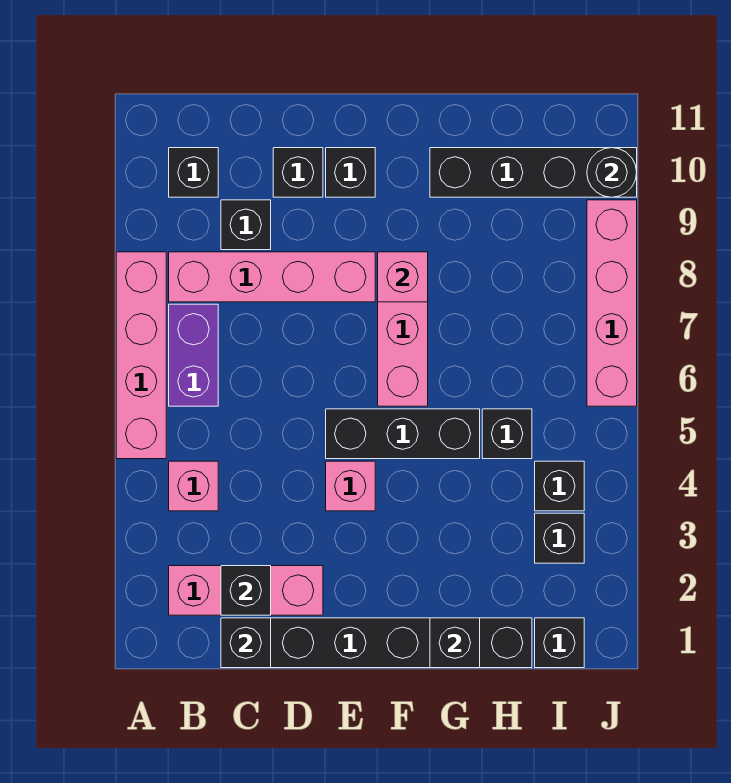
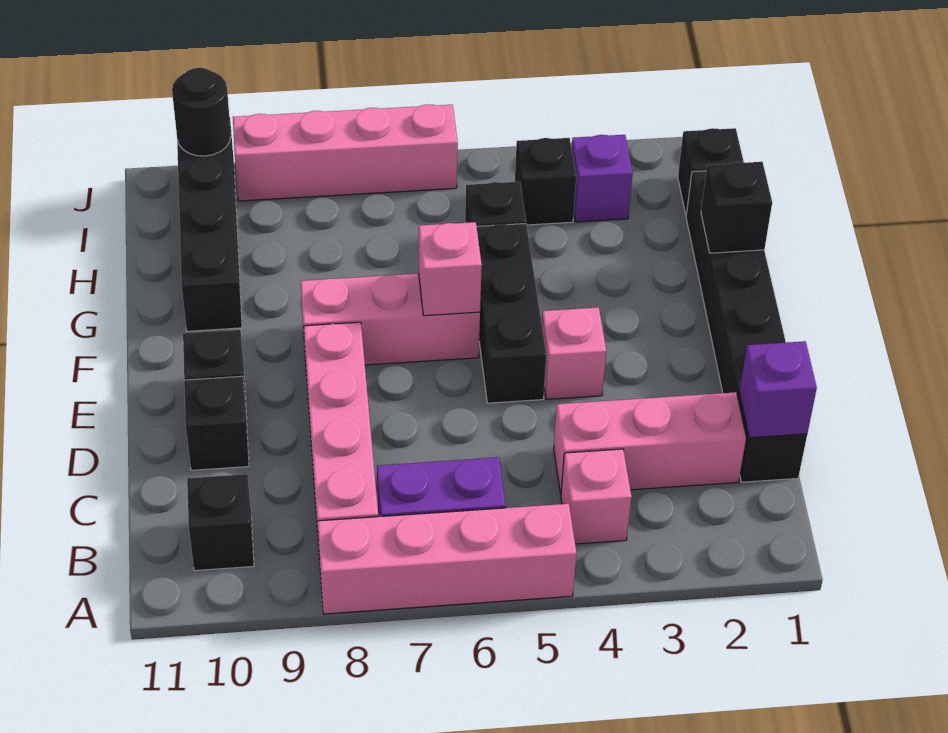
pink brick B2:D2 level 1 -> pink brick C2:C4 level 1
black brick C1 level 2 -> purple brick C1 level 2
black brick C2 level 2 -> none
black brick C9 level 1 -> none
pink brick F8 level 2 -> pink brick F6 level 2
black brick I3 level 1 -> purple brick I3 level 1

